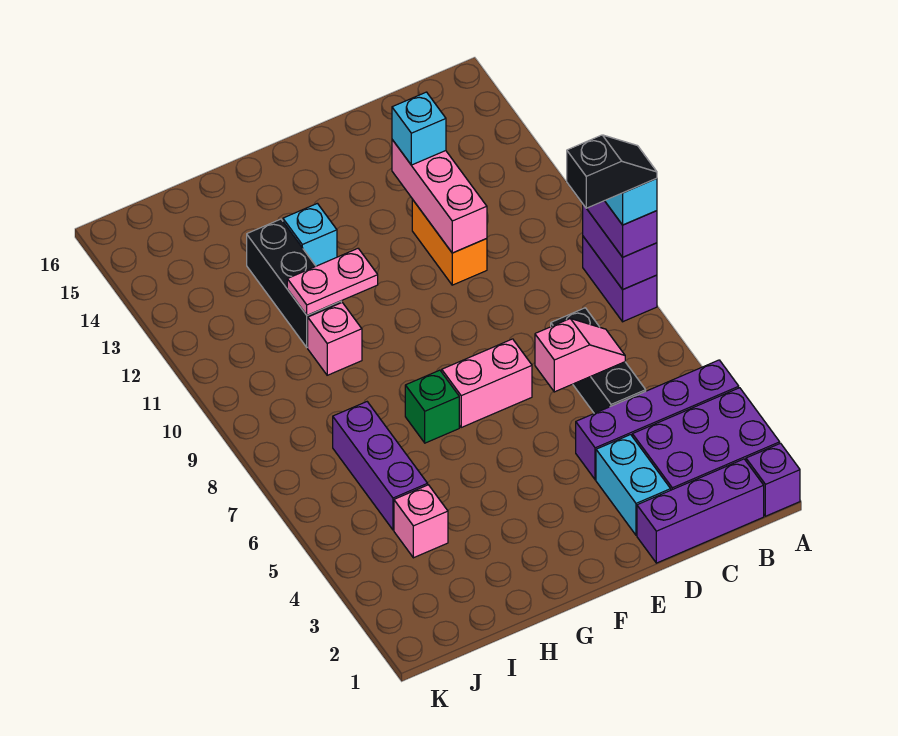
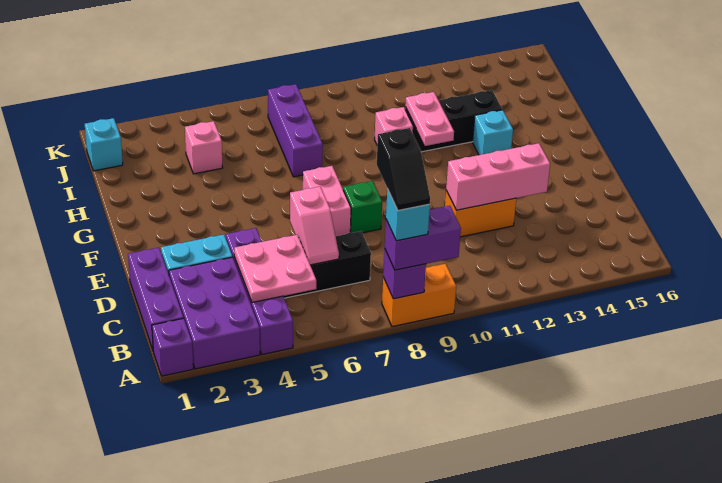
purple brick A8:A9 level 1 -> orange brick A8:A9 level 1
purple brick A8:A9 level 2 -> purple brick A8 level 2
none -> pink plate B4:C5 level 2
cyan brick D13 level 3 -> cyan brick J1 level 1
green brick G7 level 1 -> green brick E8 level 1
purple brick I5:I7 level 1 -> purple brick H7:J7 level 1

